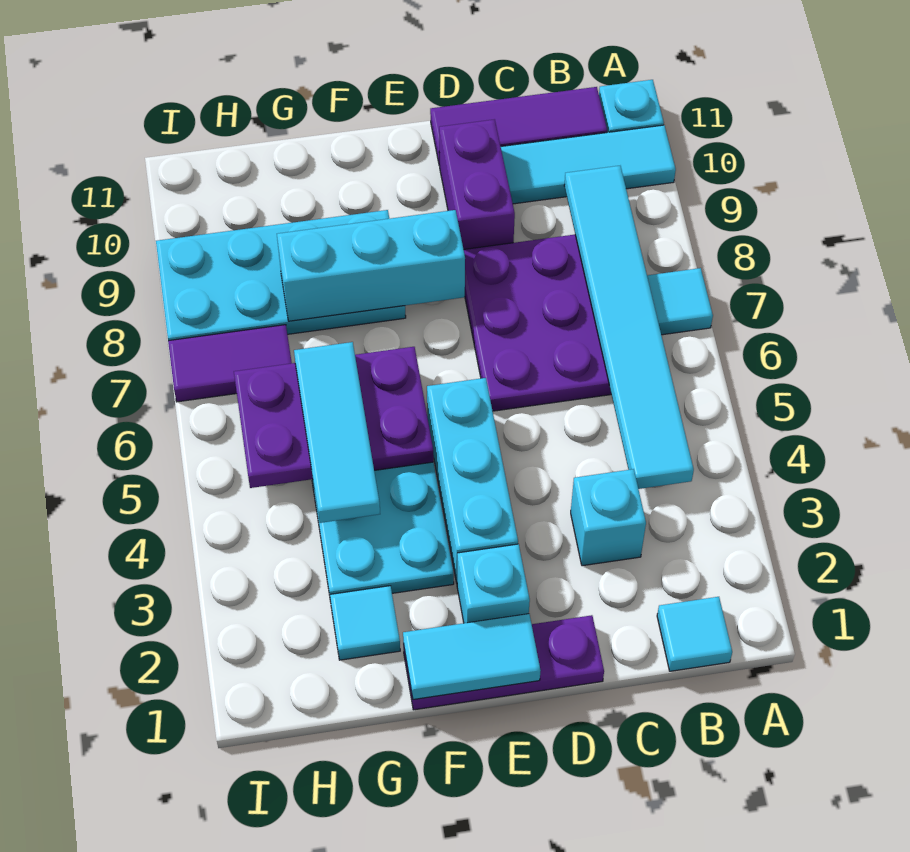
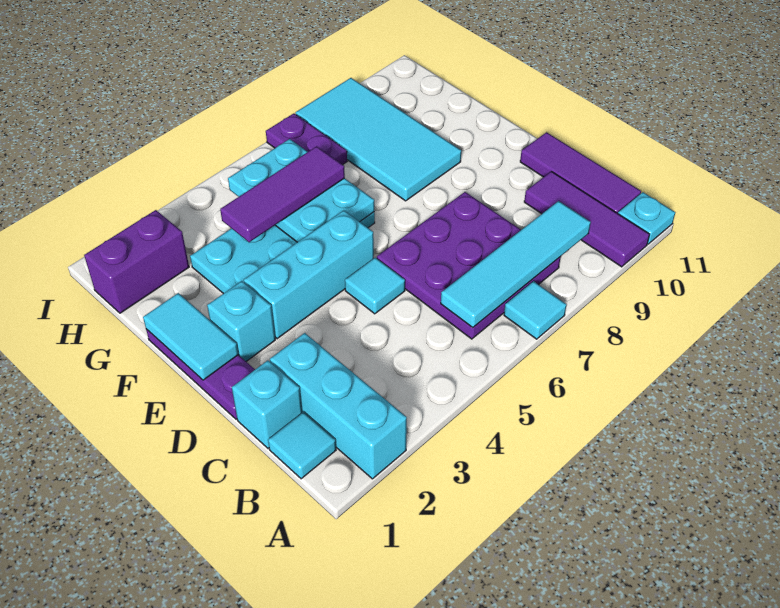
cyan tile A10:C10 level 1 -> purple tile A10:C10 level 1
cyan tile B4:B9 level 2 -> cyan tile B6:B9 level 2
cyan brick C3 level 1 -> cyan brick C1 level 1
purple brick D9:D10 level 1 -> purple brick H1:H2 level 1
cyan brick E8:G8 level 2 -> cyan brick A2:C2 level 1
purple plate F5:H6 level 2 -> cyan plate F5:H6 level 2
cyan plate F8:I9 level 1 -> cyan tile F8:I9 level 1
cyan tile G2 level 1 -> cyan tile D5 level 1
cyan tile G4:G6 level 3 -> purple tile G4:G6 level 3
purple tile H7:I7 level 1 -> purple plate H7:I7 level 1

